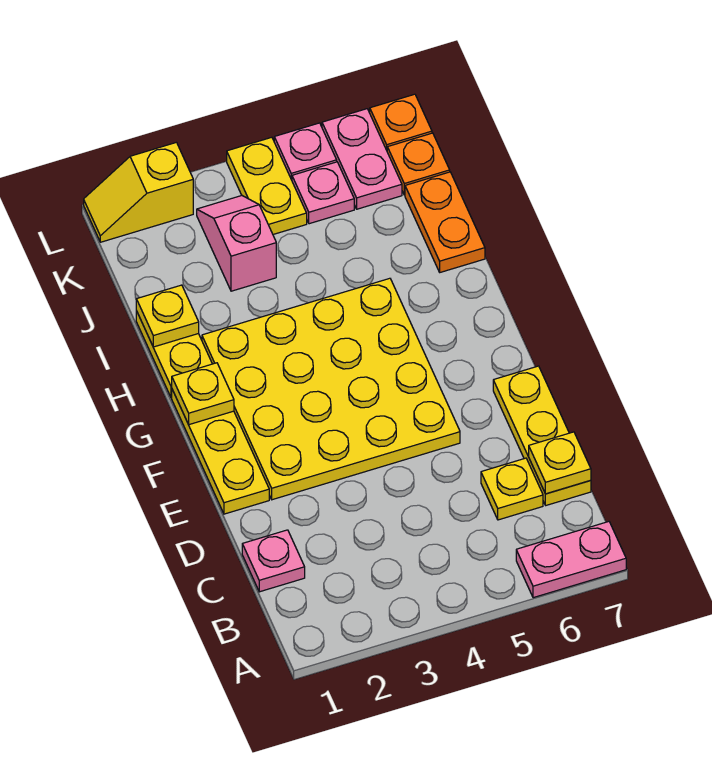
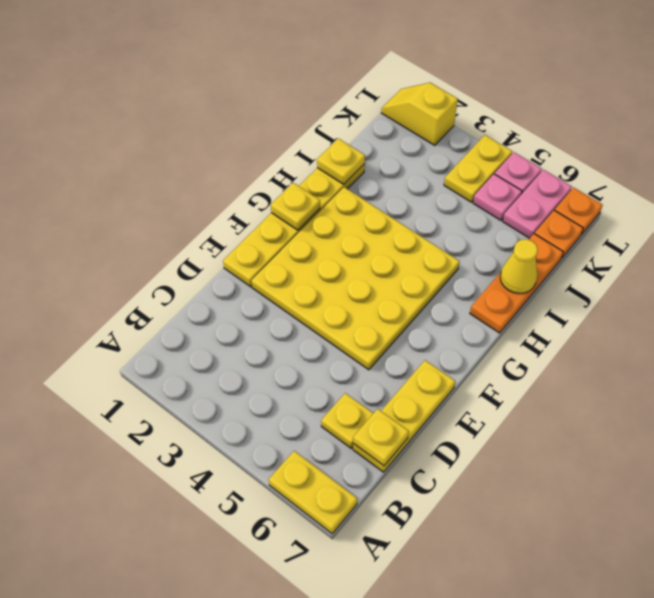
pink plate A6:A7 level 1 -> yellow plate A6:A7 level 1
pink plate C1 level 1 -> none
orange plate I7:J7 level 1 -> orange plate H7:J7 level 1
none -> yellow cone I7 level 2
pink slope J3:K3 level 1 top J -> none

